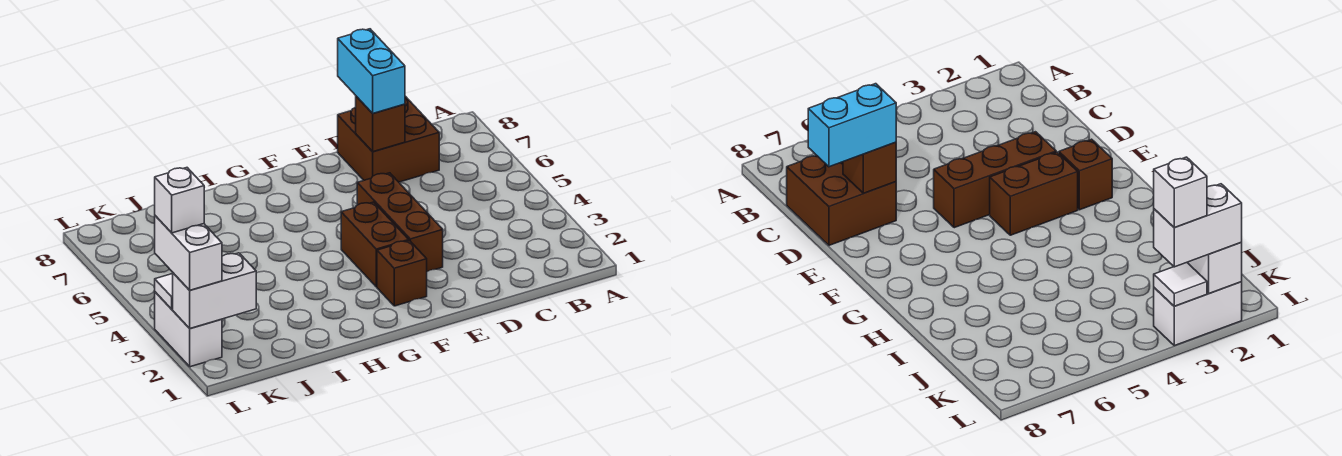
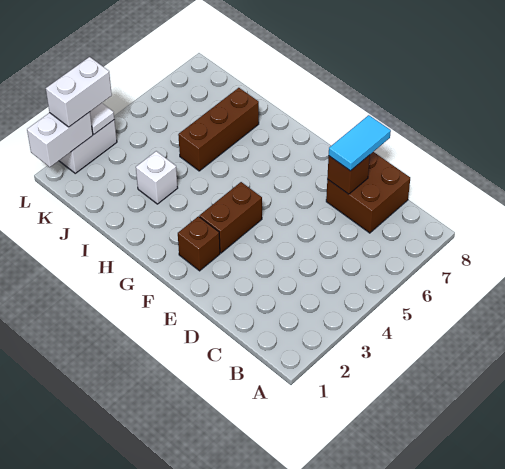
cyan brick D7:D8 level 3 -> cyan tile D7:D8 level 3
brown brick E3:E5 level 1 -> brown brick I5:I7 level 1
white brick K2:L2 level 2 -> white brick L1:L2 level 2
white brick L3 level 4 -> white brick I3 level 1

